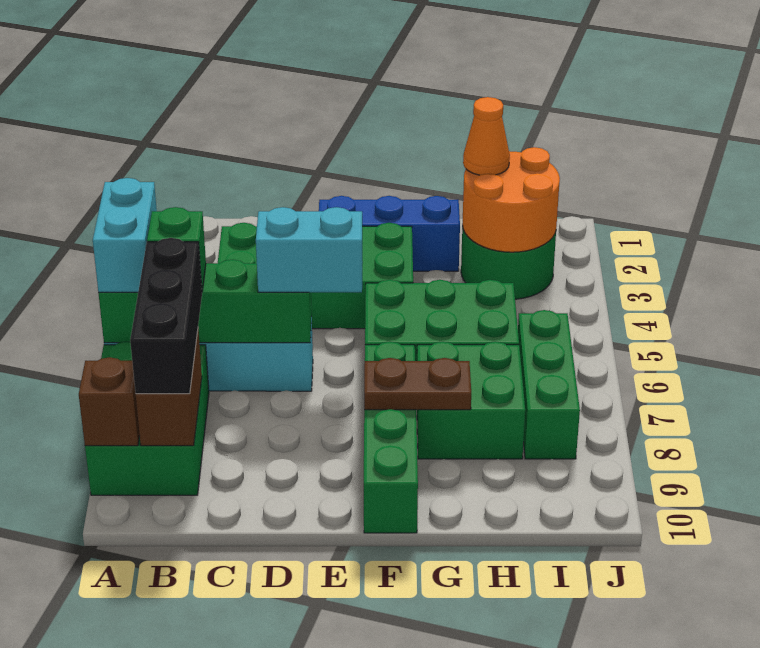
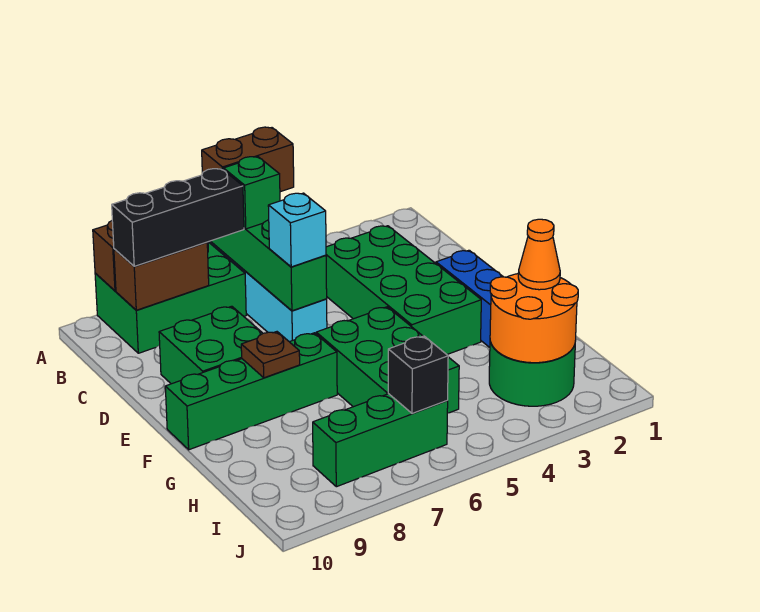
cyan brick A5:A6 level 3 -> brown brick A5:A6 level 3
cyan brick D6:E6 level 3 -> cyan brick D6 level 3
brown plate F8:G8 level 2 -> brown plate F8 level 2
green brick G7:H8 level 1 -> green brick D8:E9 level 1
none -> black brick I6 level 2

